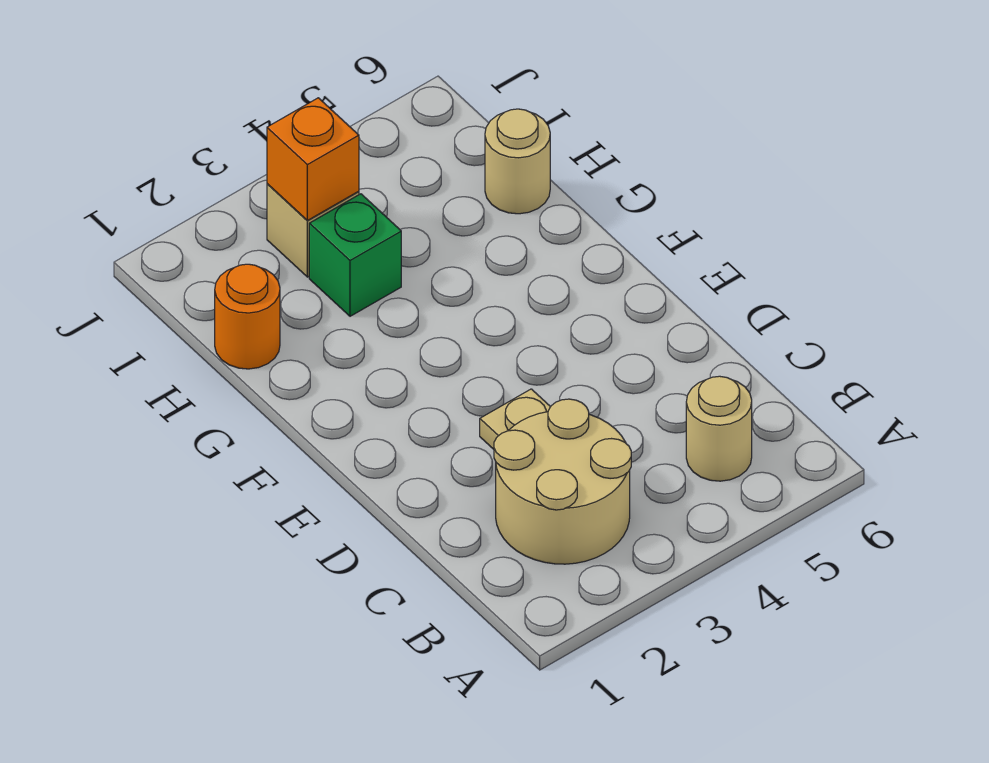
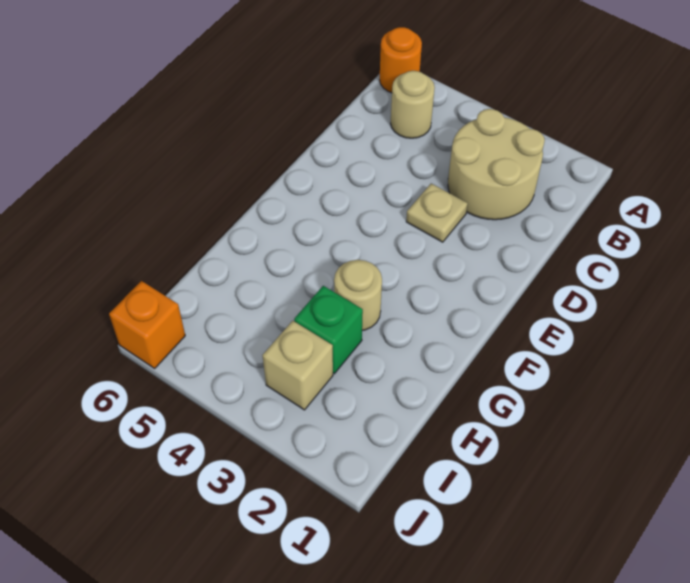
orange round brick H1 level 1 -> orange round brick A6 level 1
tan round brick H6 level 1 -> tan round brick G3 level 1
orange brick I3 level 2 -> orange brick J6 level 1

